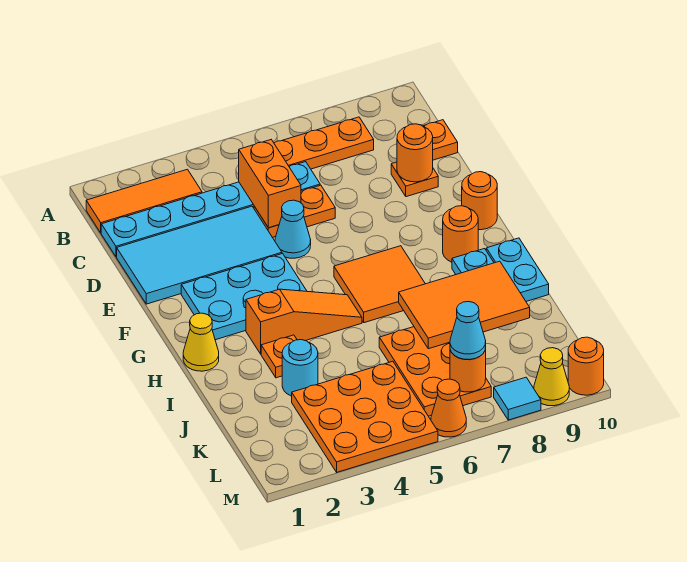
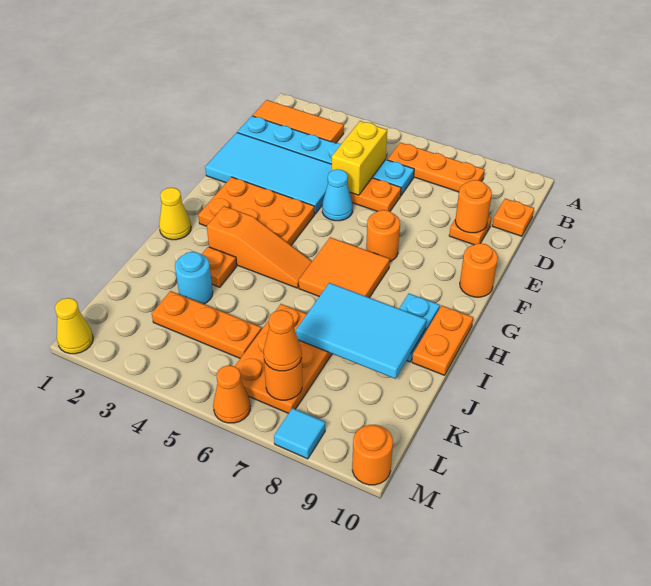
orange brick C5:D5 level 2 -> yellow brick C5:D5 level 2
cyan plate F2:G4 level 1 -> orange plate F2:G4 level 1
orange round brick G9 level 1 -> orange round brick F7 level 1
cyan plate H10:I10 level 1 -> orange plate H10:I10 level 1
orange tile I7:J9 level 2 -> cyan tile I7:J9 level 2
orange plate K3:M5 level 1 -> orange plate K3:K5 level 1
cyan cone L7 level 3 -> orange cone L7 level 3
yellow cone M9 level 1 -> yellow cone M1 level 1

